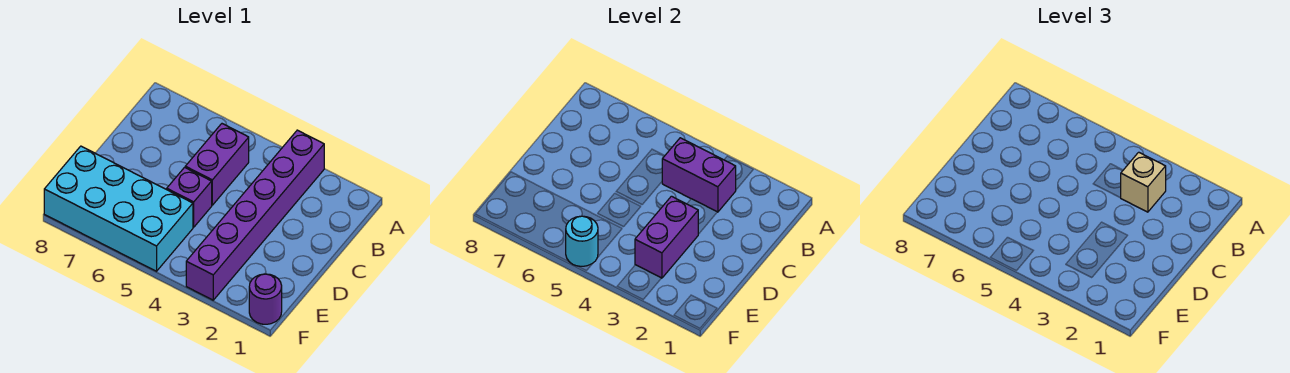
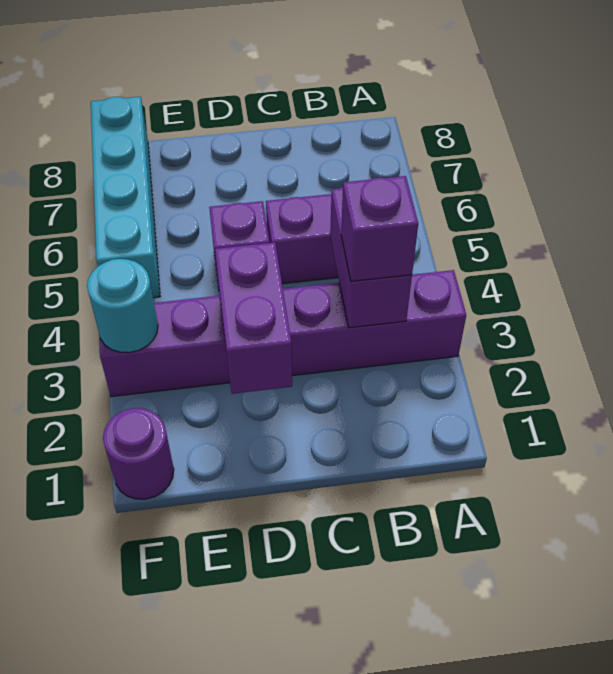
tan brick B3 level 3 -> purple brick B3 level 3
purple brick D3:E3 level 2 -> purple brick D2:D3 level 2
cyan brick E5:F8 level 1 -> cyan brick F5:F8 level 1
cyan round brick F5 level 2 -> cyan round brick F3 level 2

